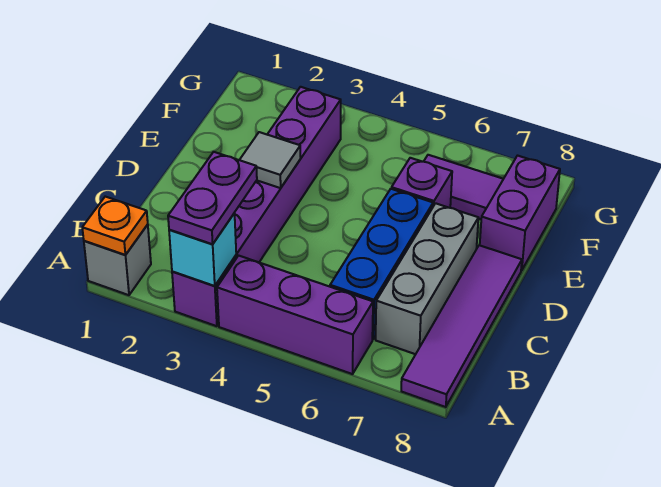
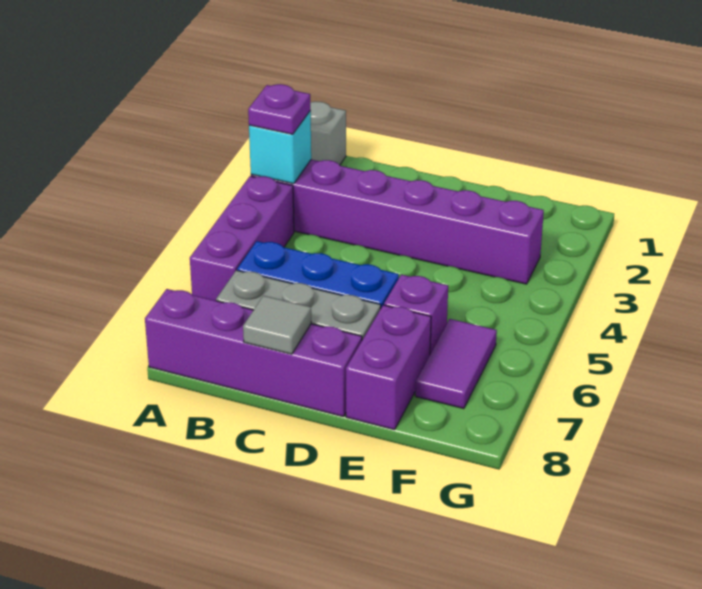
orange plate A1 level 2 -> none
purple plate A3:B3 level 3 -> purple plate A3 level 3
purple tile A8:D8 level 1 -> purple brick A8:D8 level 1
grey tile D3 level 2 -> grey tile C8 level 2
purple brick E8:F8 level 1 -> purple brick E7:E8 level 1

